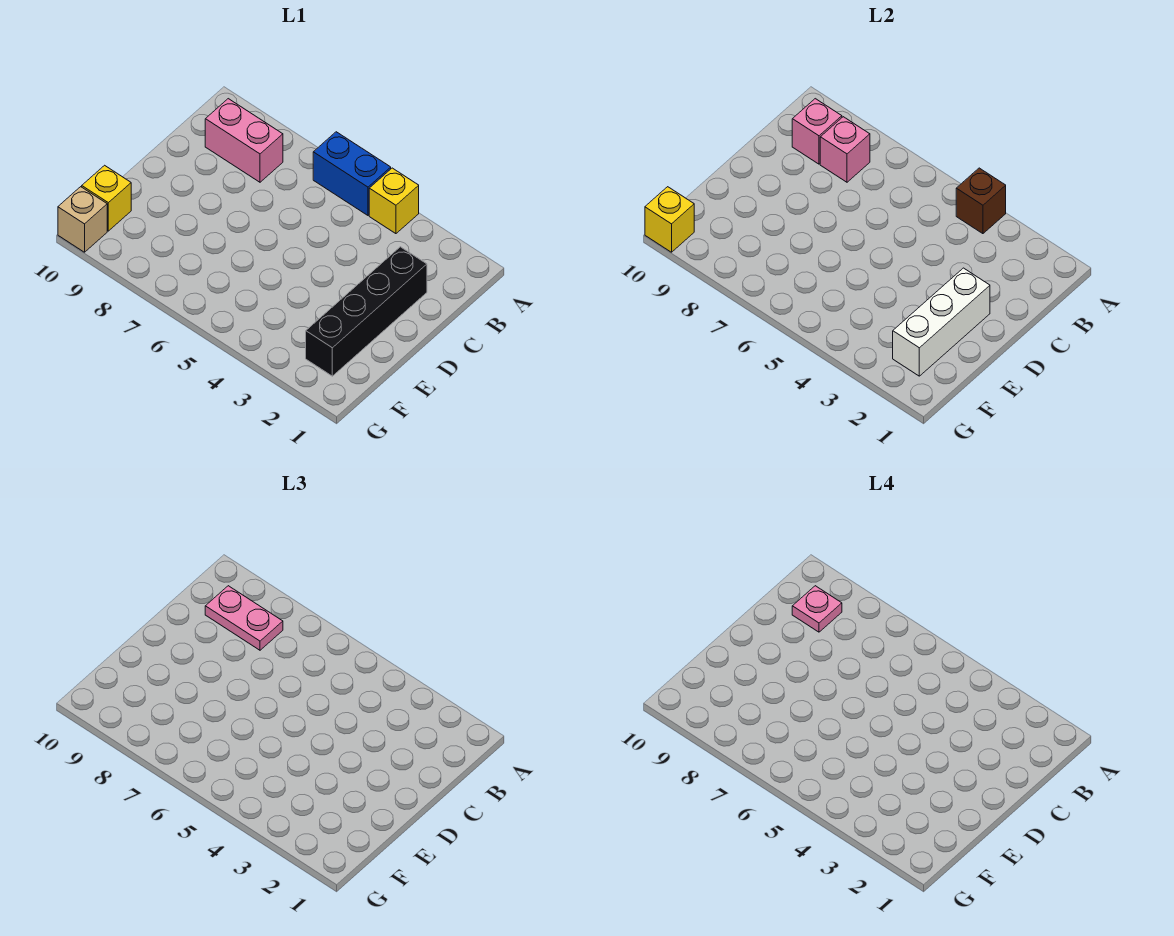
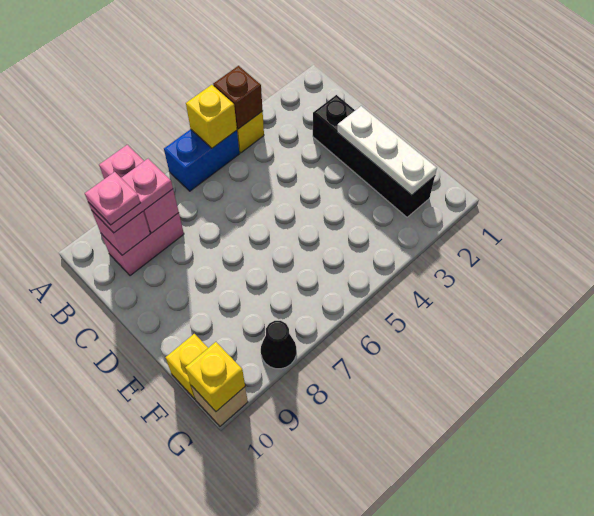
none -> yellow brick A5 level 2
pink brick B8 level 2 -> pink brick A8:B8 level 2
white brick D2:F2 level 2 -> white plate D2:F2 level 2
none -> black cone G8 level 1

